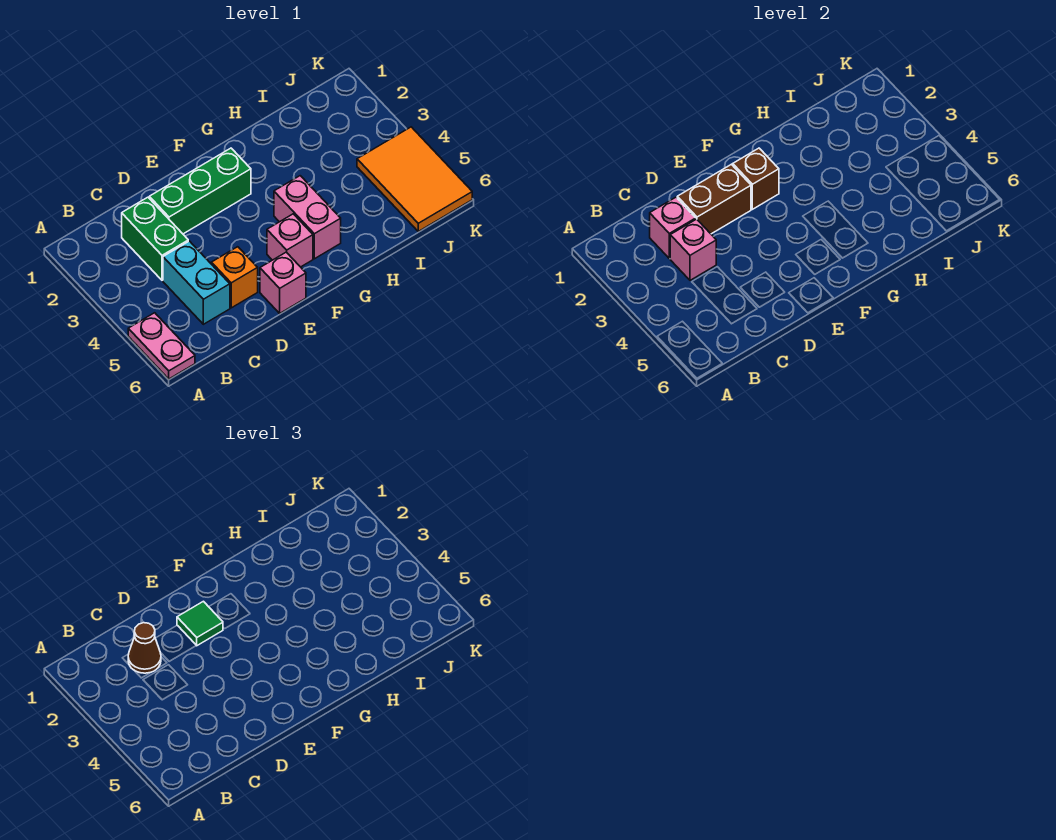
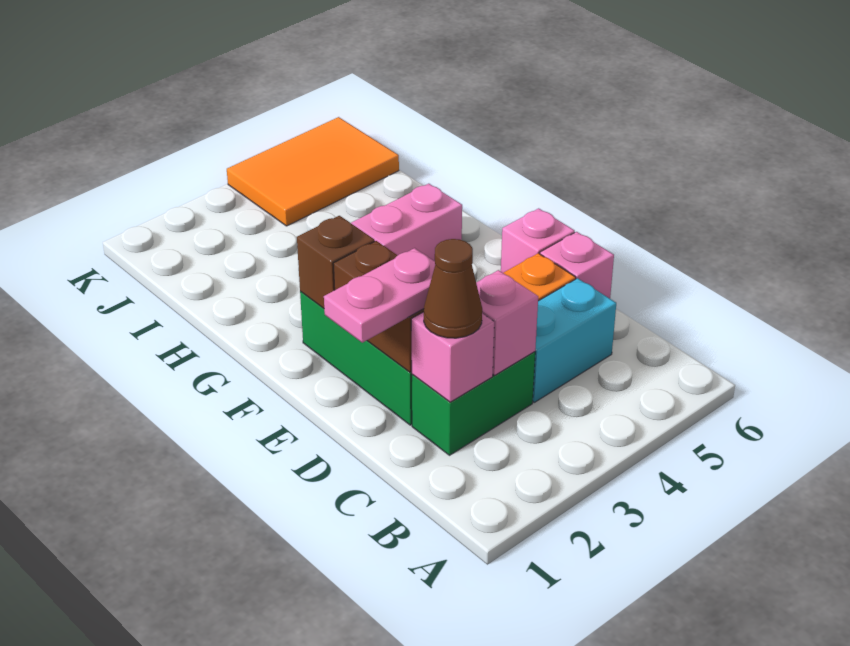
pink plate A5:A6 level 1 -> pink plate D1:D2 level 3
green tile E2 level 3 -> none
pink brick F5 level 1 -> pink brick D6 level 1

